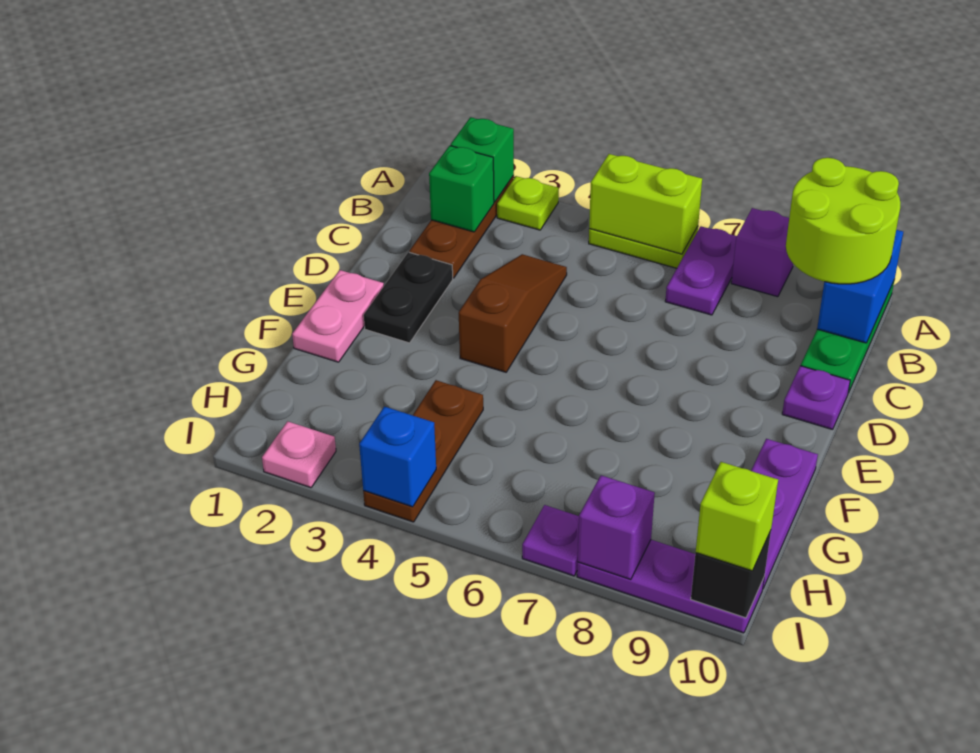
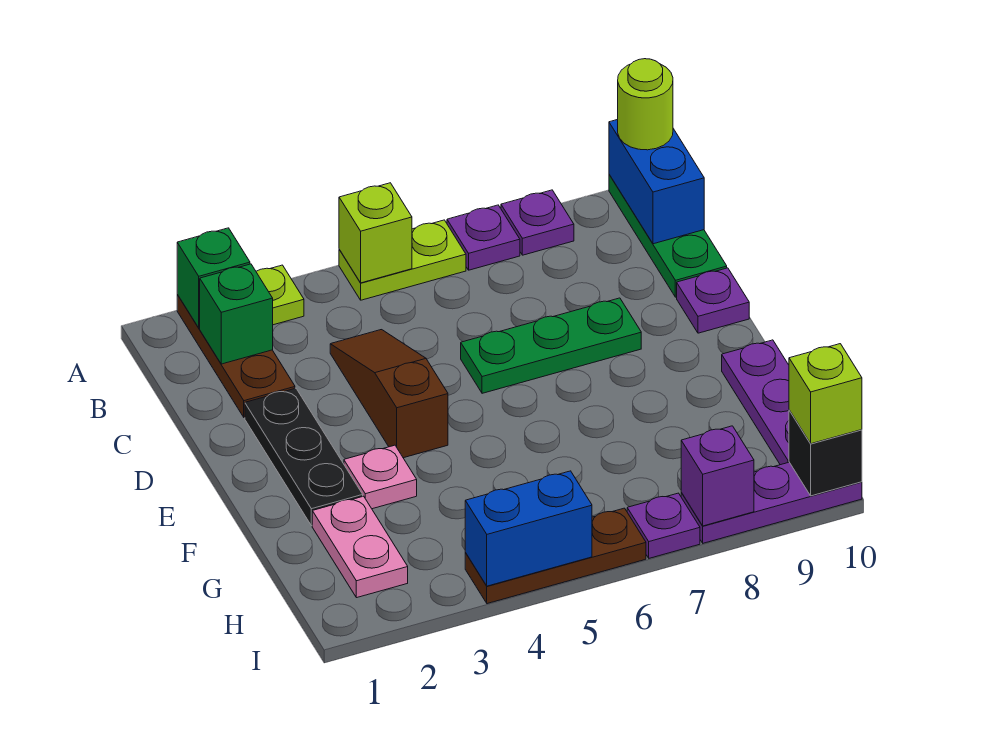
lime brick A5:A6 level 2 -> lime brick A5 level 2
purple plate A7:B7 level 1 -> purple plate A7 level 1
purple brick A8 level 1 -> purple plate A8 level 1
lime round brick A9:B10 level 3 -> lime round brick A10 level 3
black plate D2:E2 level 1 -> black plate D2:F2 level 1
none -> green plate D6:D8 level 1
pink plate E1:F1 level 1 -> pink plate G2:H2 level 1
brown plate G4:I4 level 1 -> brown plate I4:I6 level 1
pink plate I2 level 1 -> pink plate F3 level 1
blue brick I4 level 2 -> blue brick I4:I5 level 2

